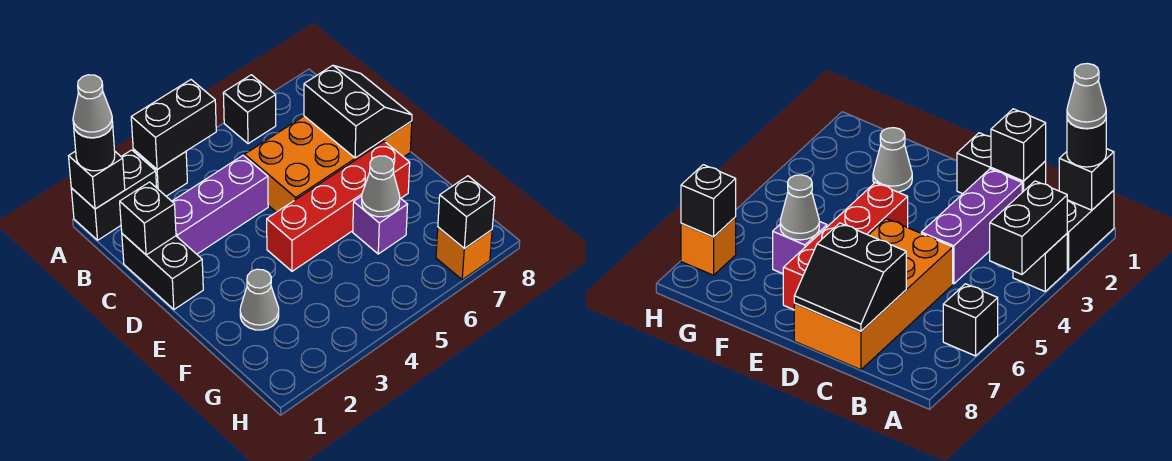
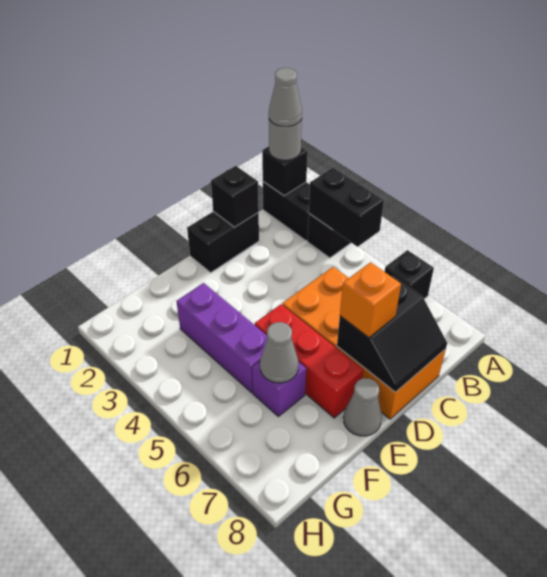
black round brick A1 level 3 -> grey round brick A1 level 3
purple brick C2:C4 level 1 -> purple brick F3:F5 level 1
red brick E4:E7 level 1 -> red brick E5:E7 level 1
grey cone F2 level 1 -> grey cone E8 level 1
orange brick H7 level 1 -> orange brick D7 level 3
black brick H7 level 2 -> none

